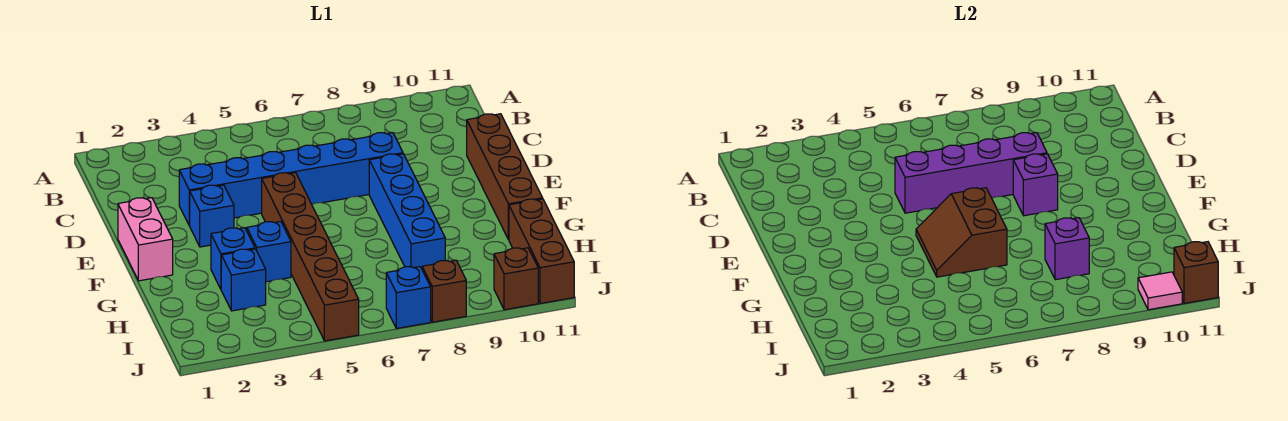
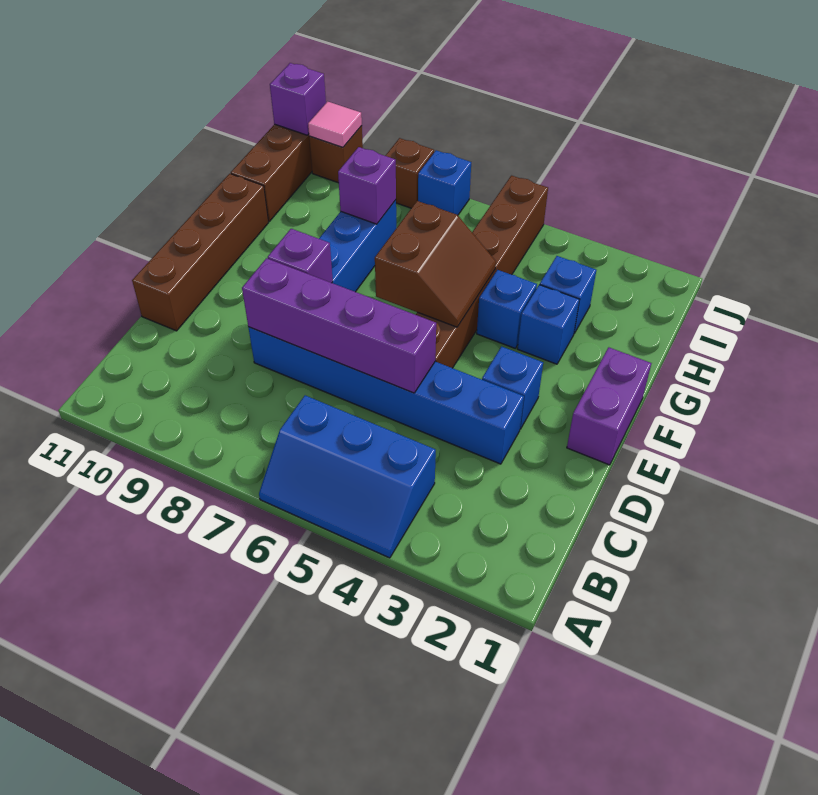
none -> blue slope A4:B6 level 1 top B
pink brick E1:F1 level 1 -> purple brick E1:F1 level 1
brown brick J11 level 2 -> purple brick J11 level 2

